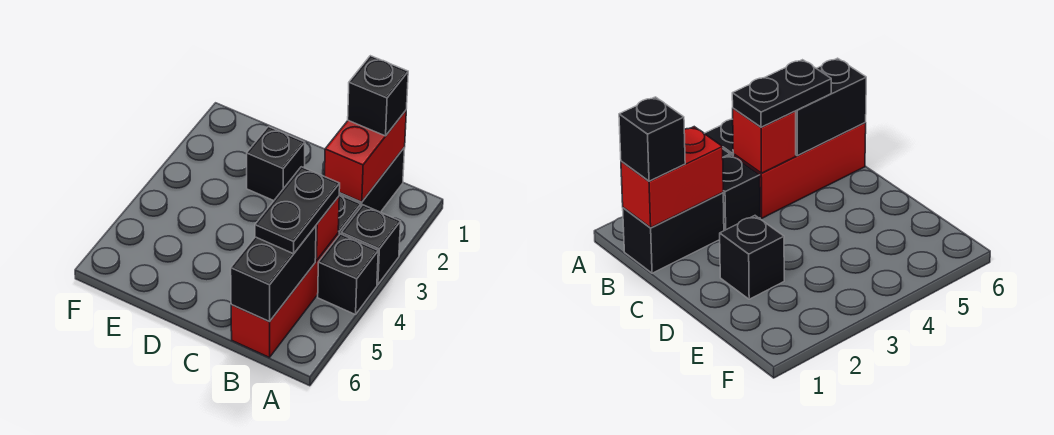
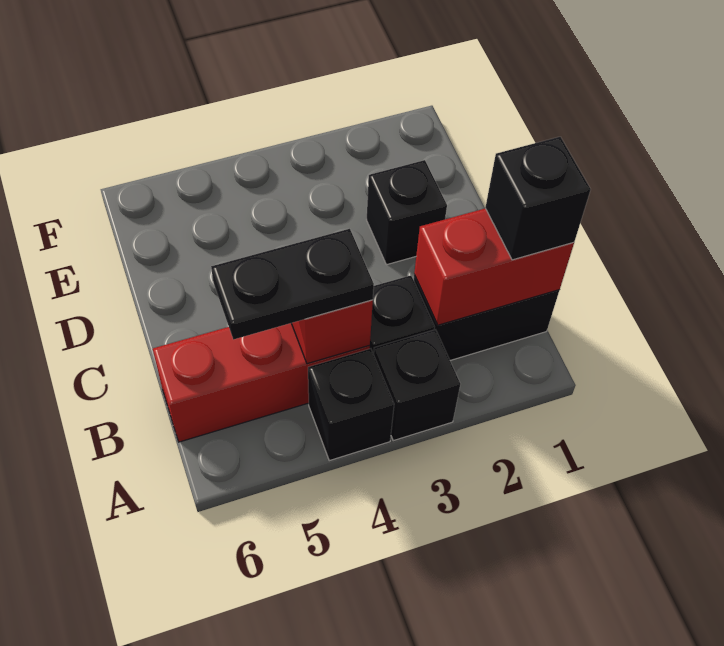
black brick B5:B6 level 2 -> none

